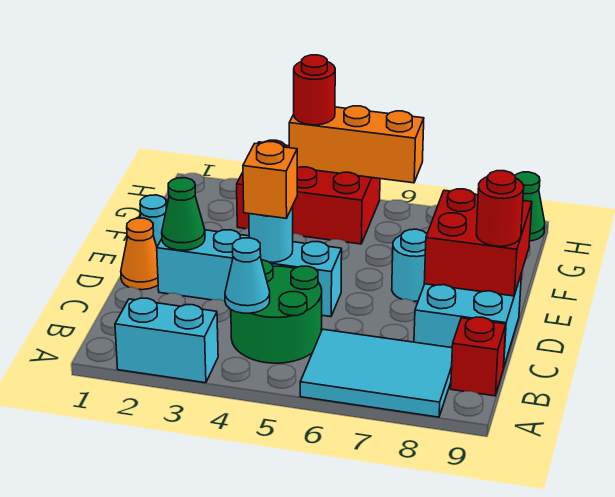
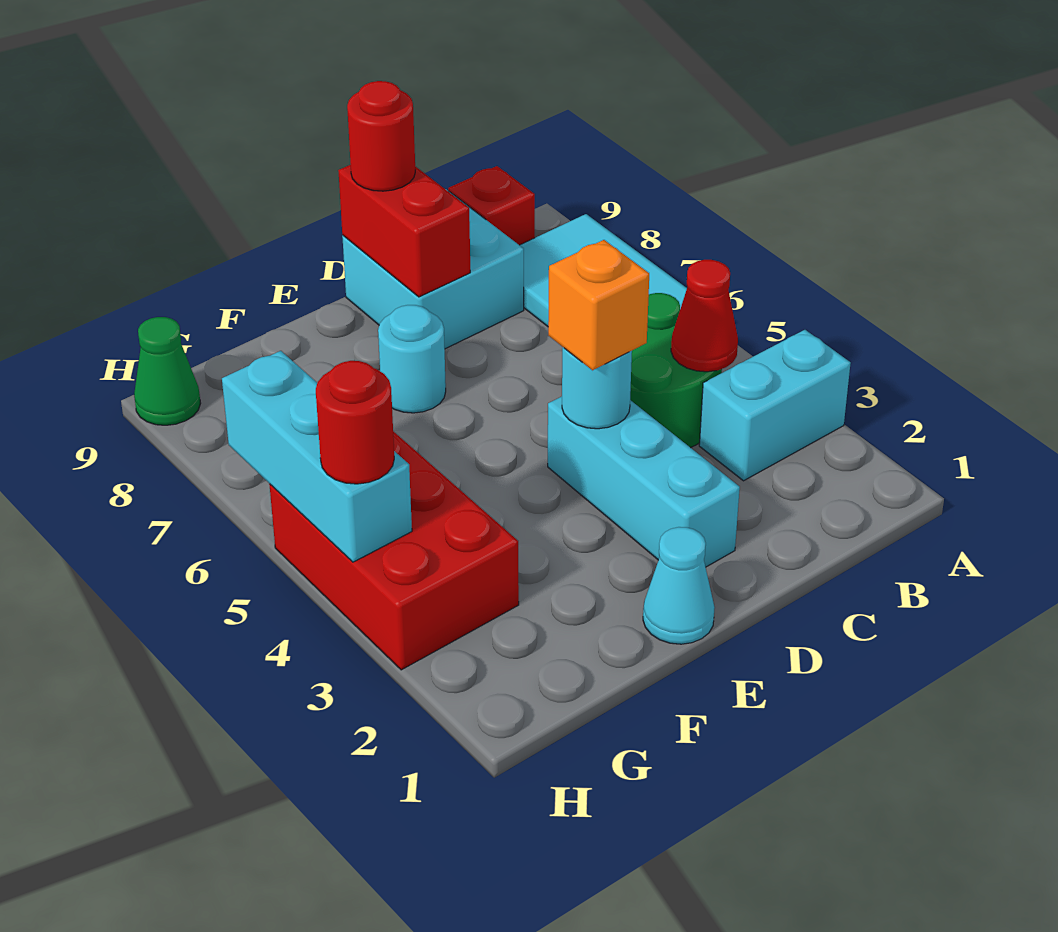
cyan brick A2:A3 level 1 -> cyan brick A3:B3 level 1
cyan cone B4 level 2 -> red cone B4 level 2
orange cone D1 level 1 -> none
cyan brick D2:D5 level 1 -> cyan brick D2:D4 level 1
green cone D2 level 2 -> none
red brick D8:E9 level 2 -> red brick D8:D9 level 2
orange brick H4:H6 level 2 -> cyan brick H4:H6 level 2

